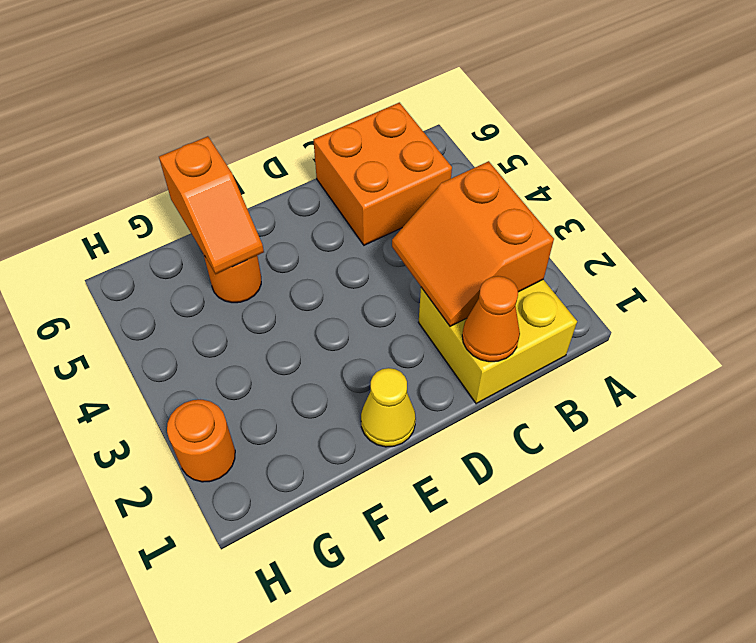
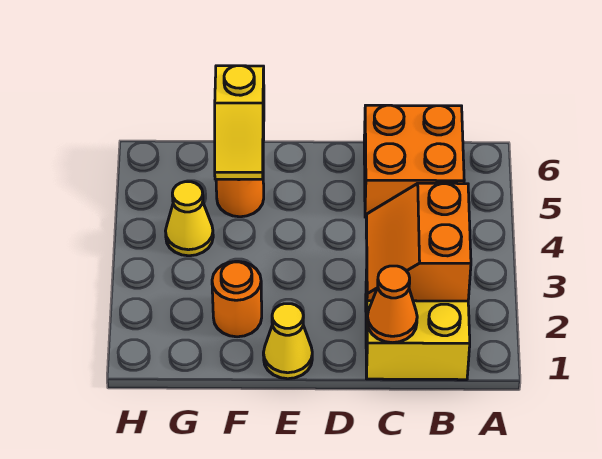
orange slope F5:F6 level 2 top 6 -> yellow slope F5:F6 level 2 top 6
none -> yellow cone G4 level 1
orange round brick H2 level 1 -> orange round brick F2 level 1

